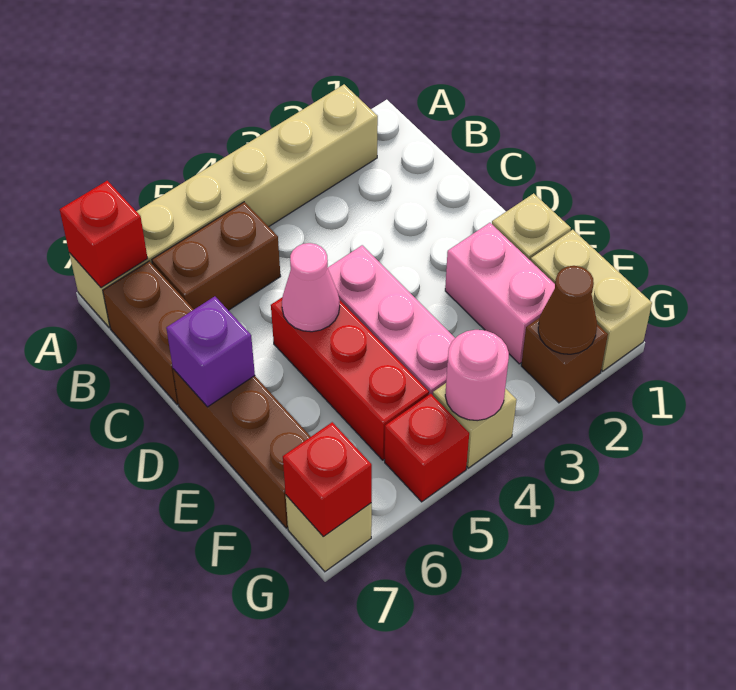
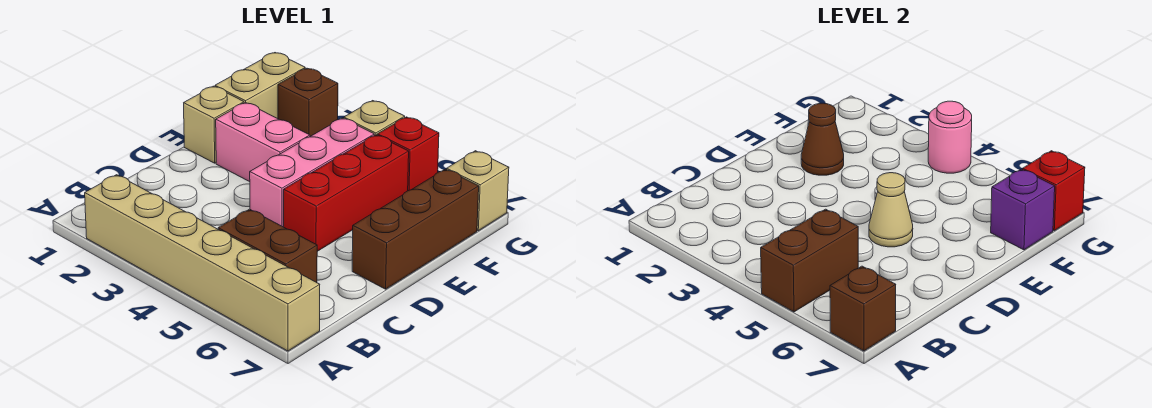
red brick A7 level 2 -> brown brick A7 level 2
brown brick B7:C7 level 1 -> brown brick A5:B5 level 2
pink cone D5 level 2 -> tan cone D5 level 2
purple brick D7 level 2 -> purple brick F7 level 2
pink brick E2:F2 level 1 -> pink brick E2:E3 level 1
brown cone G2 level 2 -> brown cone E2 level 2

